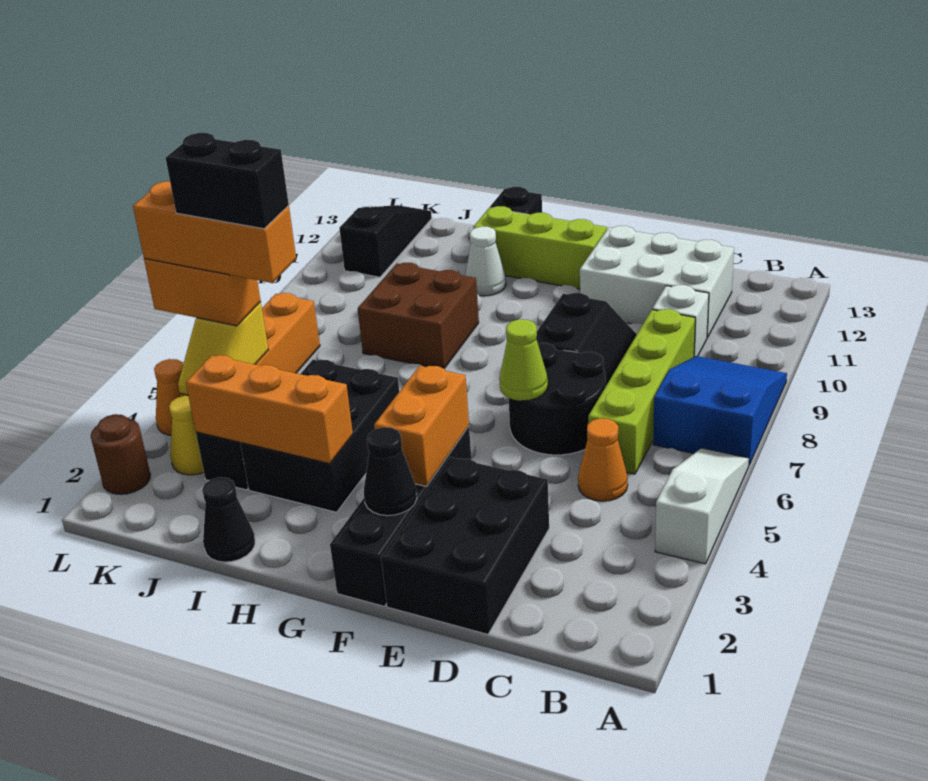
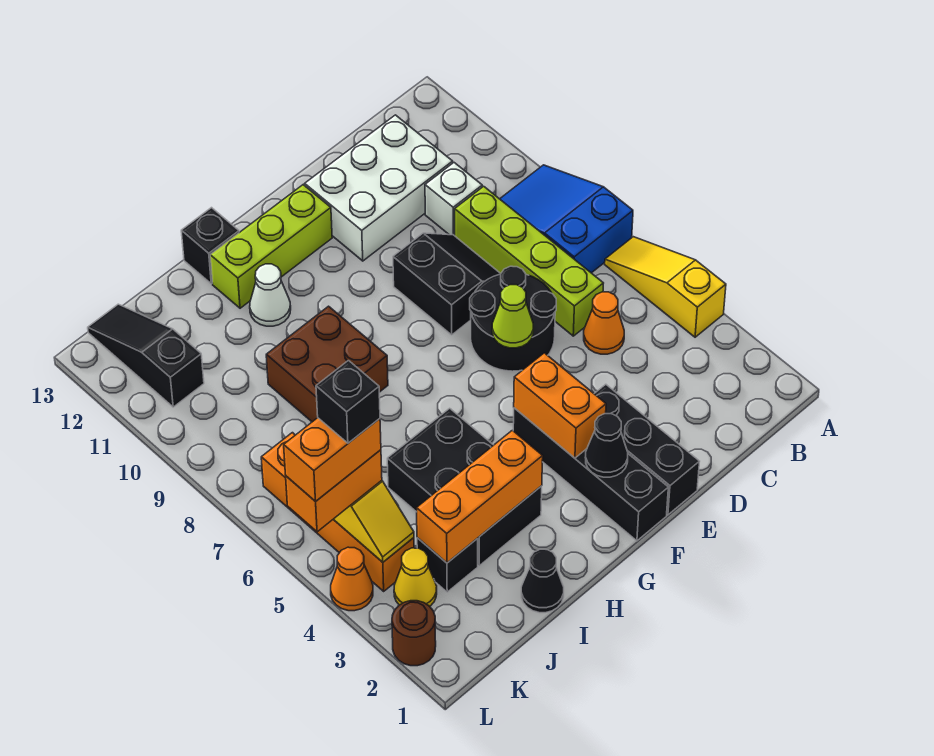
white slope A4:A6 level 1 top 4 -> yellow slope A4:A6 level 1 top 4
black brick D1:E3 level 1 -> black brick E1:E3 level 1
orange brick J5:L5 level 4 -> orange brick K5:L5 level 4
black brick J5:K5 level 5 -> black brick K5 level 5

